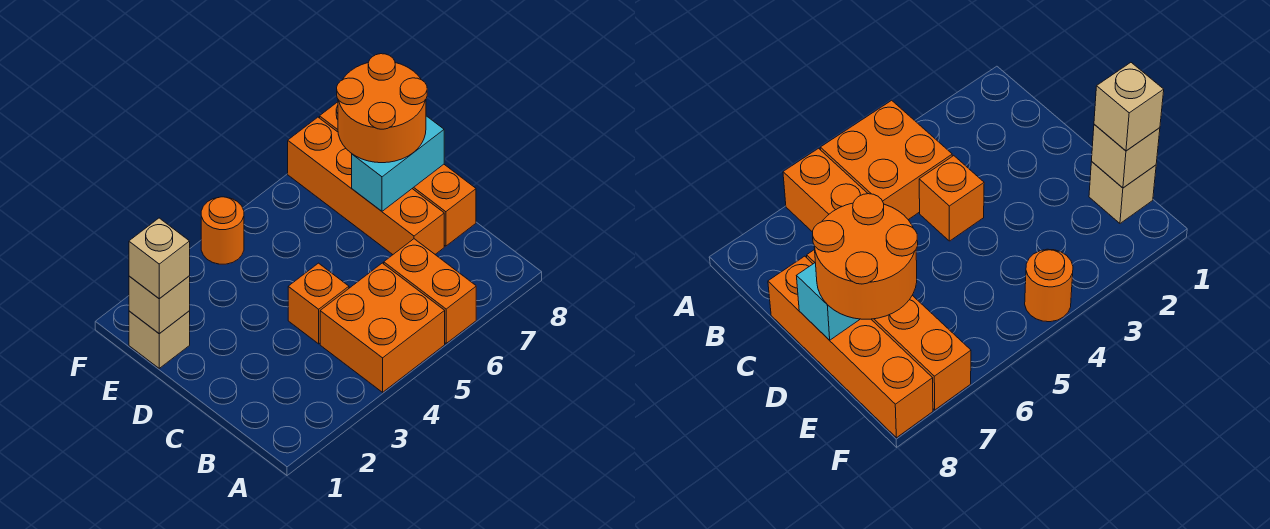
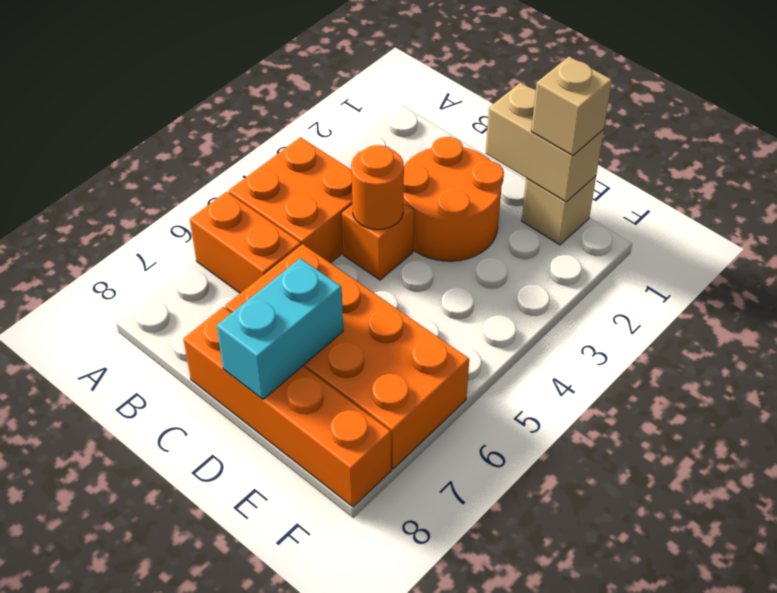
orange brick C7:F7 level 1 -> orange brick C6:F7 level 1
orange round brick D7:E8 level 3 -> orange round brick C2:D3 level 1
tan brick E1 level 2 -> tan brick D1:E1 level 2
orange round brick F4 level 1 -> orange round brick C4 level 2

